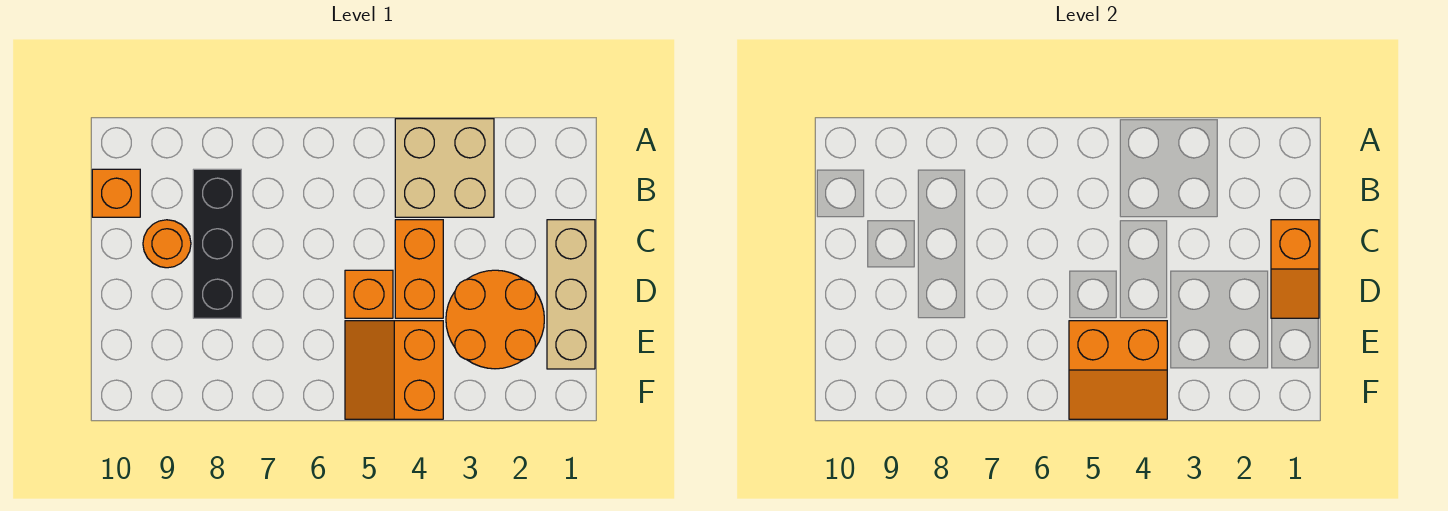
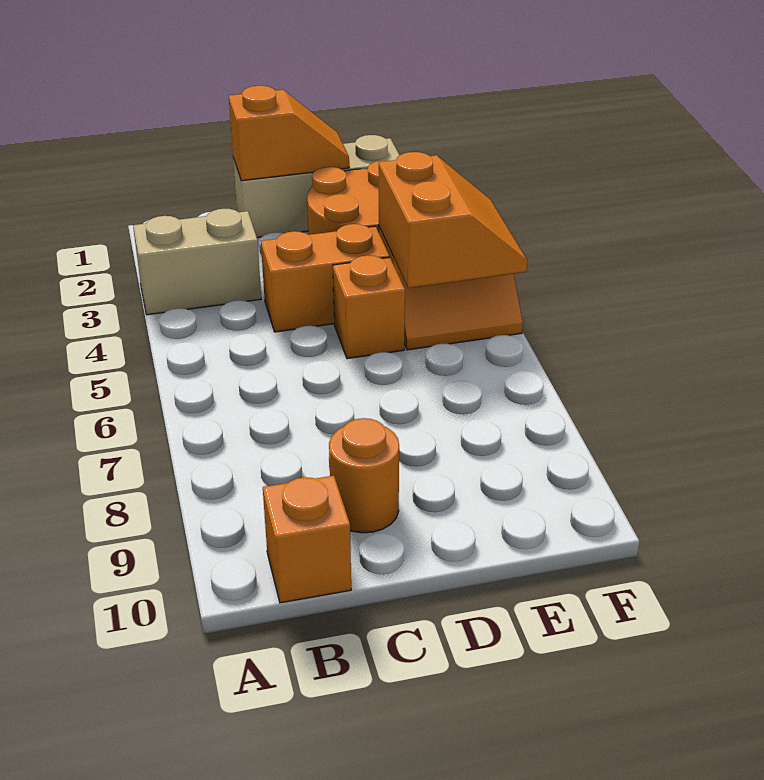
tan brick A3:B4 level 1 -> tan brick A3:B3 level 1
black brick B8:D8 level 1 -> none

